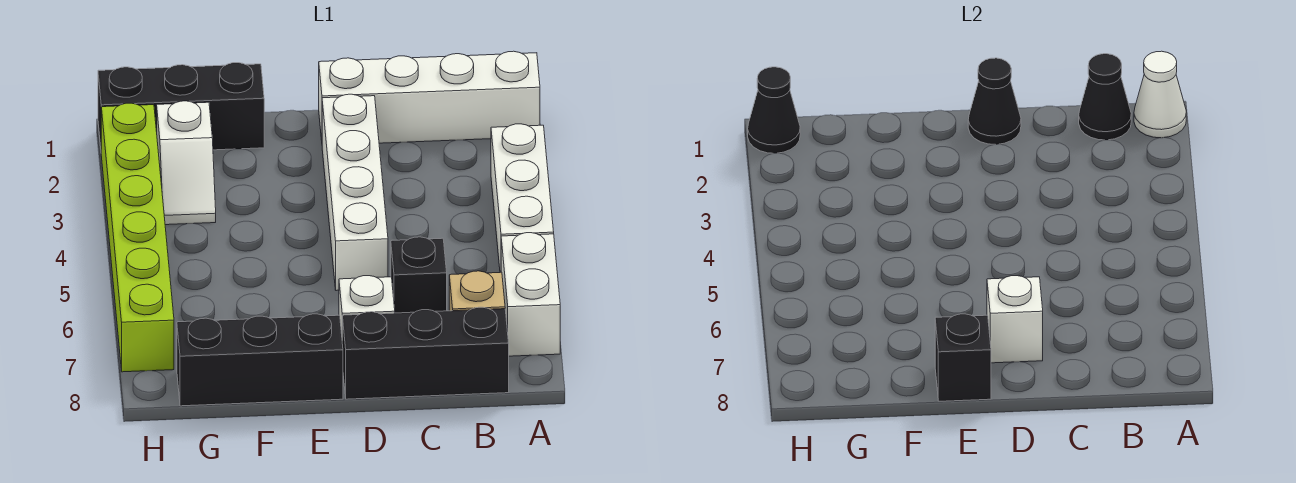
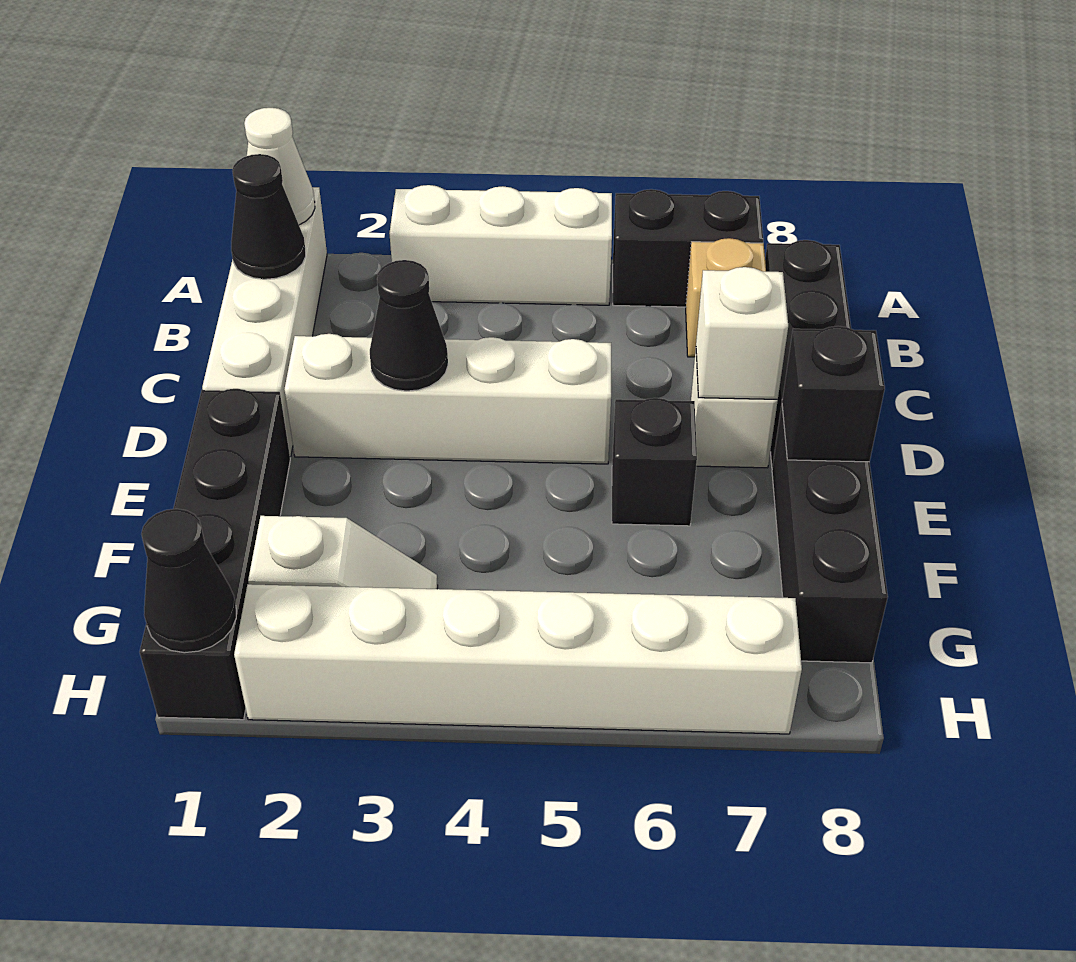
white brick A6:A7 level 1 -> black brick A6:A7 level 1
black brick C6 level 1 -> black brick E6 level 1
black cone D1 level 2 -> black cone D3 level 2
black brick F1:H1 level 1 -> black brick E1:H1 level 1
lime brick H2:H7 level 1 -> white brick H2:H7 level 1

